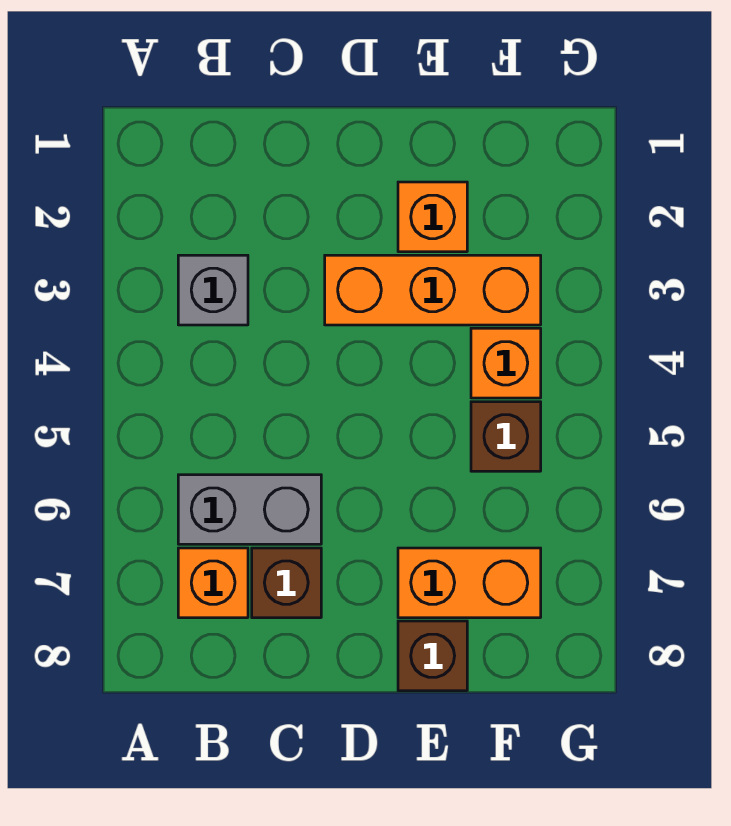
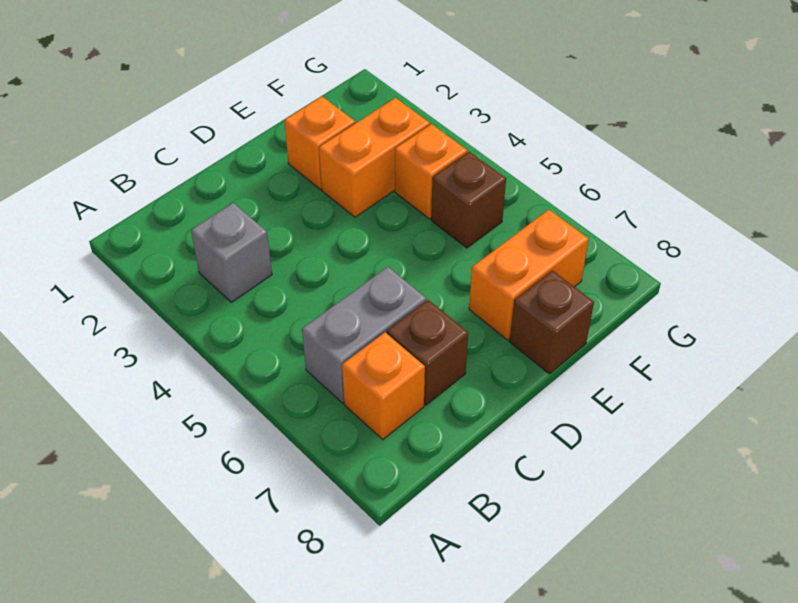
orange brick D3:F3 level 1 -> orange brick E3:F3 level 1

